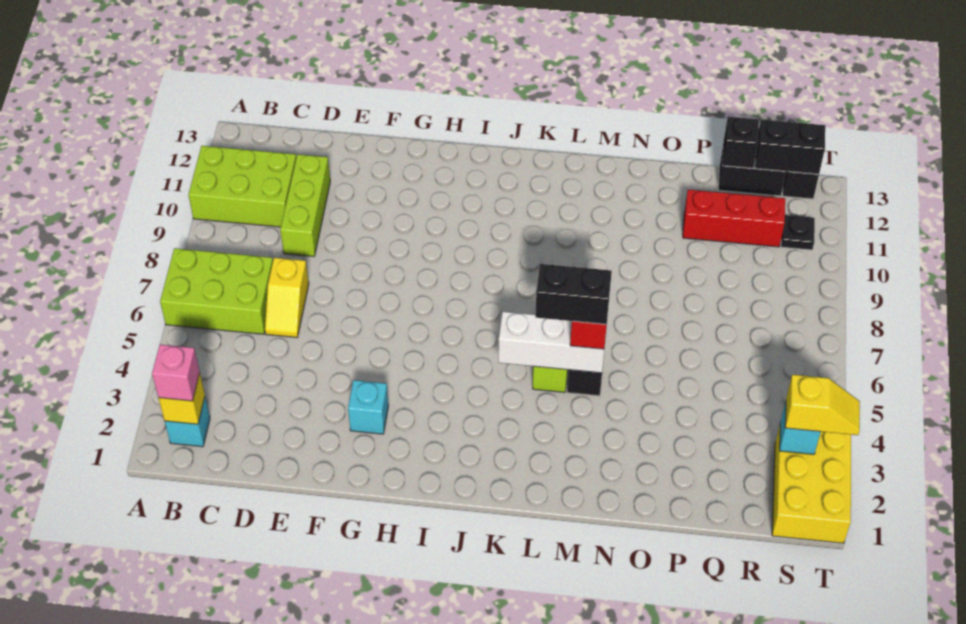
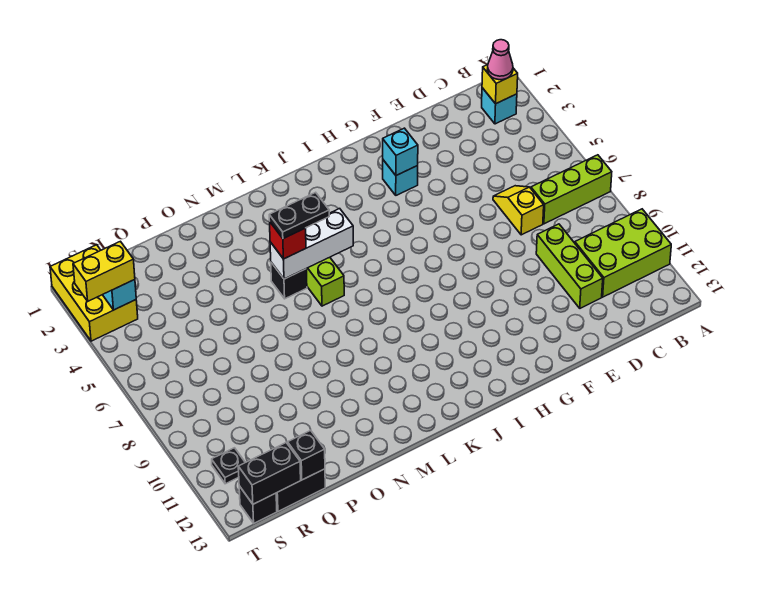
lime brick A6:C7 level 1 -> lime brick A7:C7 level 1
pink brick B2 level 3 -> pink cone B2 level 3
none -> cyan brick G3 level 2
black brick L5:M5 level 4 -> black plate L5:M5 level 4
red brick P11:R11 level 1 -> none
yellow slope S3:T3 level 3 top S -> yellow brick S3:T3 level 3

